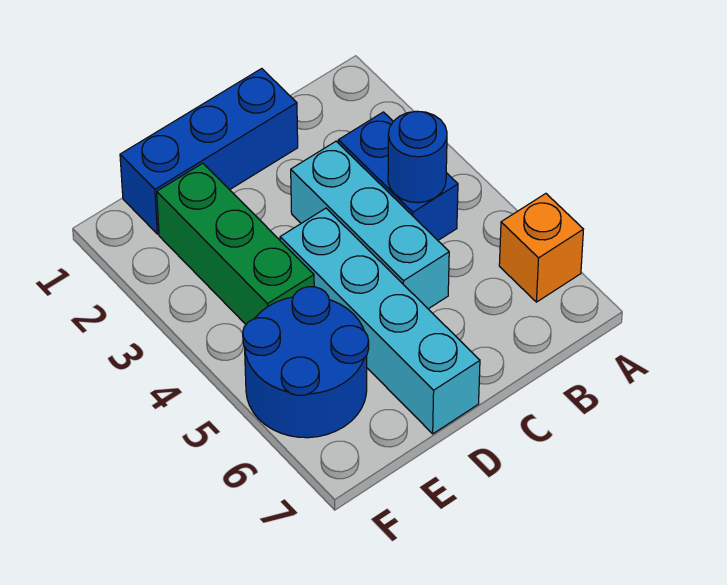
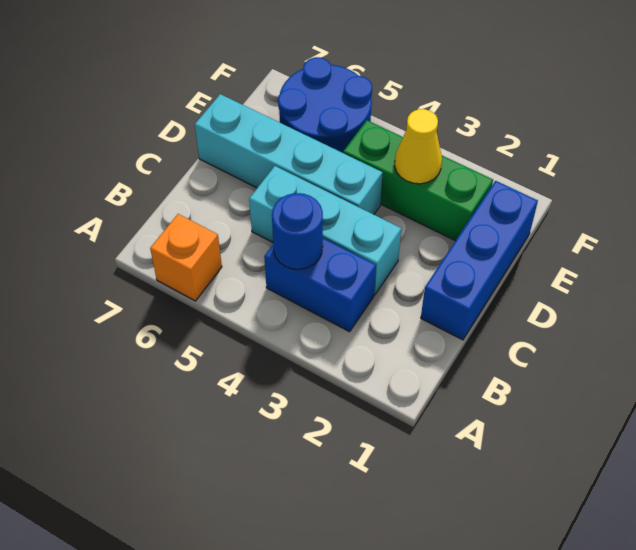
none -> yellow cone E3 level 2

